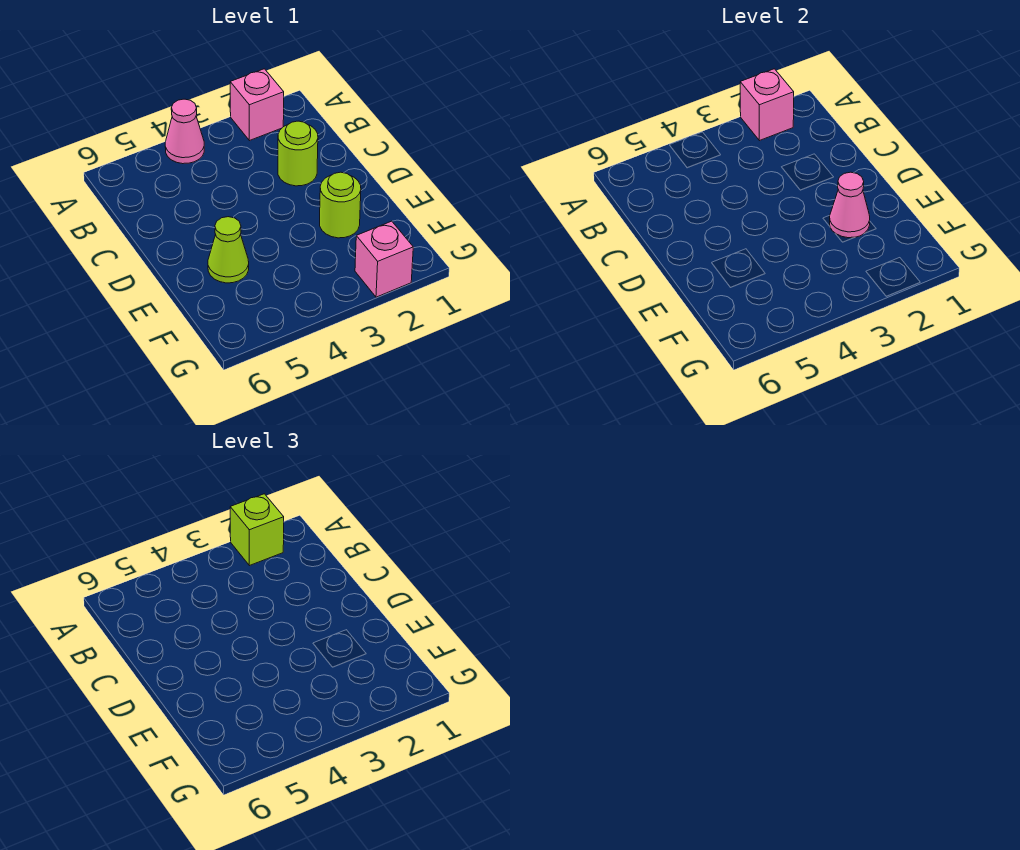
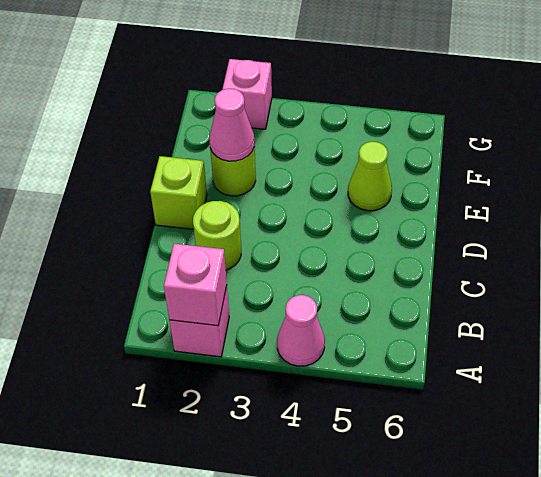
lime brick A2 level 3 -> lime brick D1 level 1

